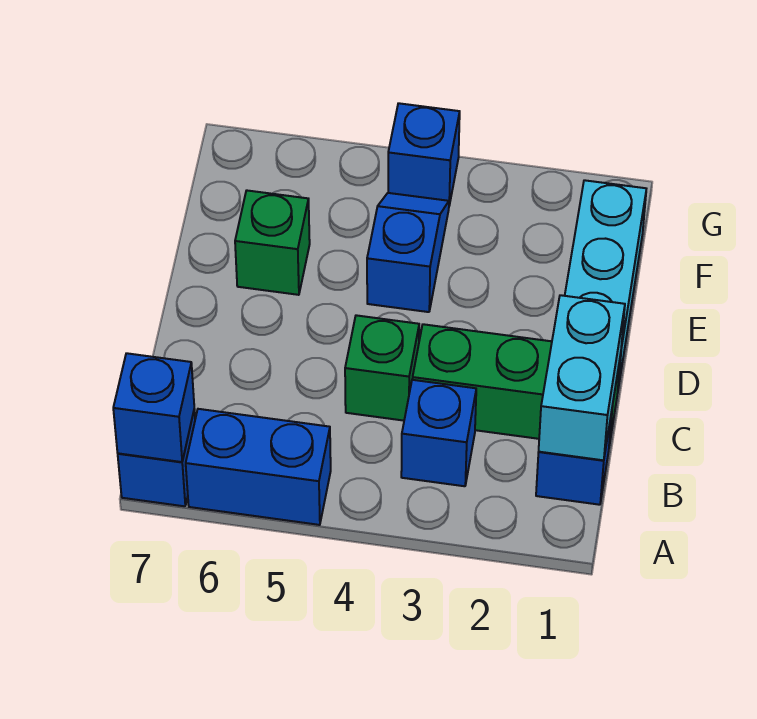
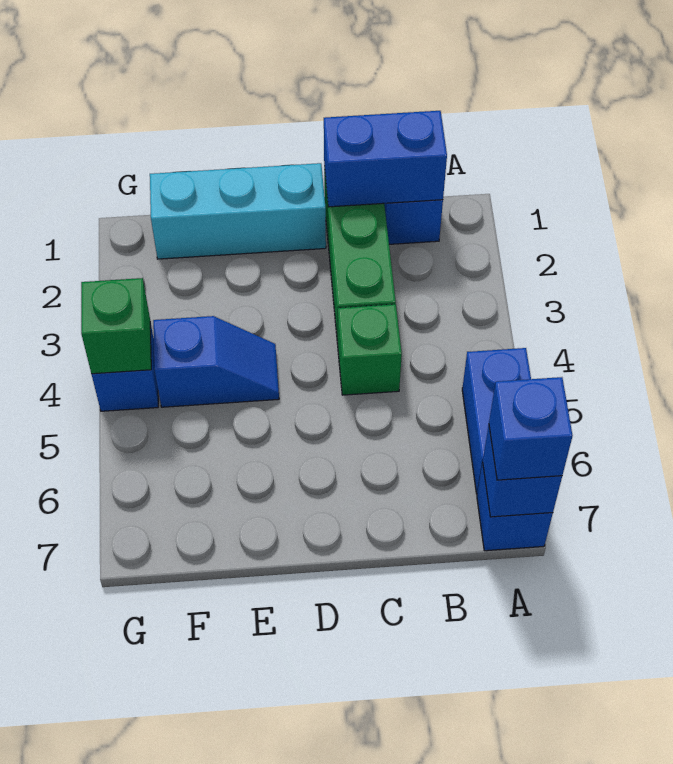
cyan brick B1:C1 level 2 -> blue brick B1:C1 level 2
blue brick B3 level 1 -> blue brick A7 level 3
blue slope E4:F4 level 1 top E -> blue slope E4:F4 level 1 top F
green brick E6 level 1 -> green brick G4 level 2

